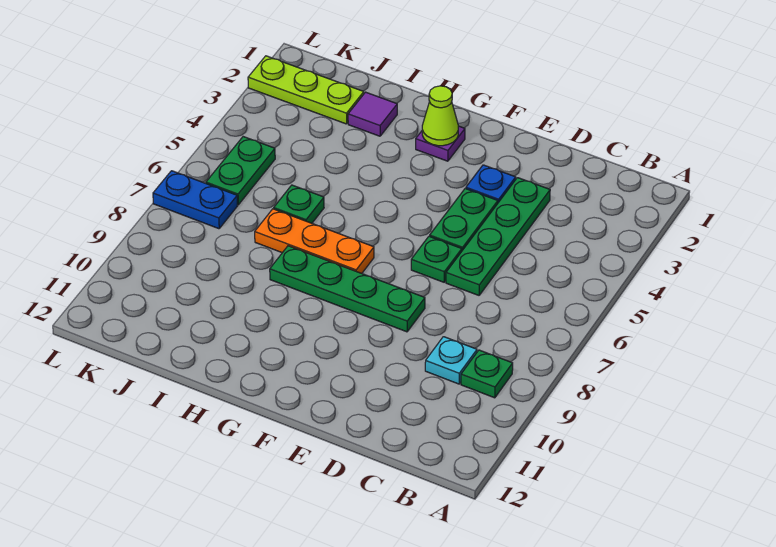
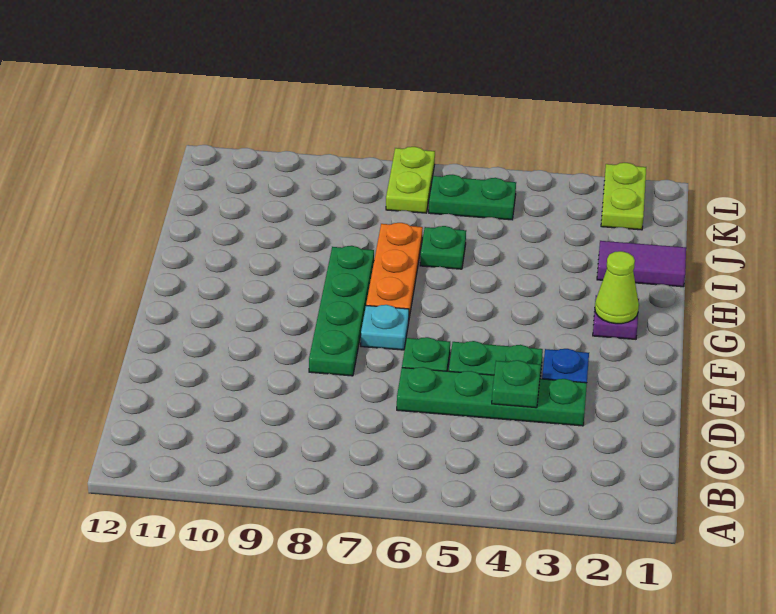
green plate B9 level 1 -> green plate D4 level 2
cyan plate C9 level 1 -> cyan plate F7 level 1
purple tile I2 level 1 -> purple tile I1:I2 level 1
lime plate J2:L2 level 1 -> lime plate K2:L2 level 1
blue plate K7:L7 level 1 -> lime plate K7:L7 level 1

